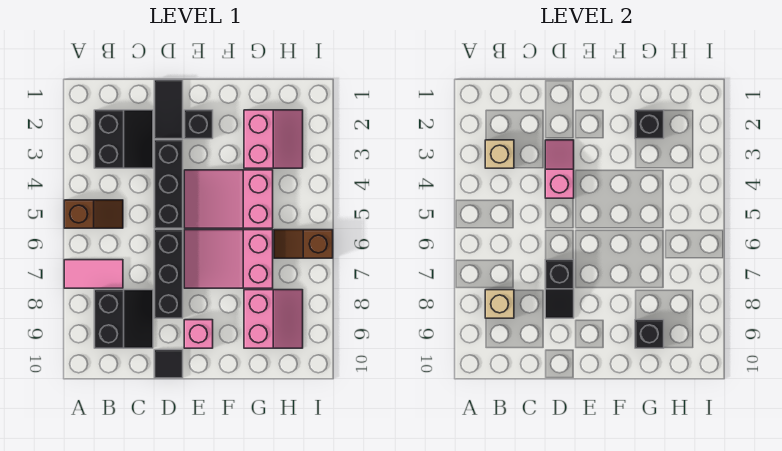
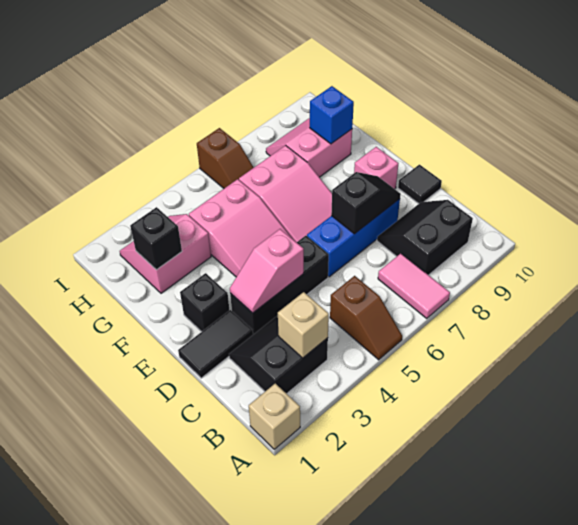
brown slope A5:B5 level 1 top A -> brown slope A5:B5 level 1 top B
tan brick B8 level 2 -> tan brick A1 level 1
black brick D6:D8 level 1 -> blue brick D6:D8 level 1
black brick G9 level 2 -> blue brick G9 level 2

